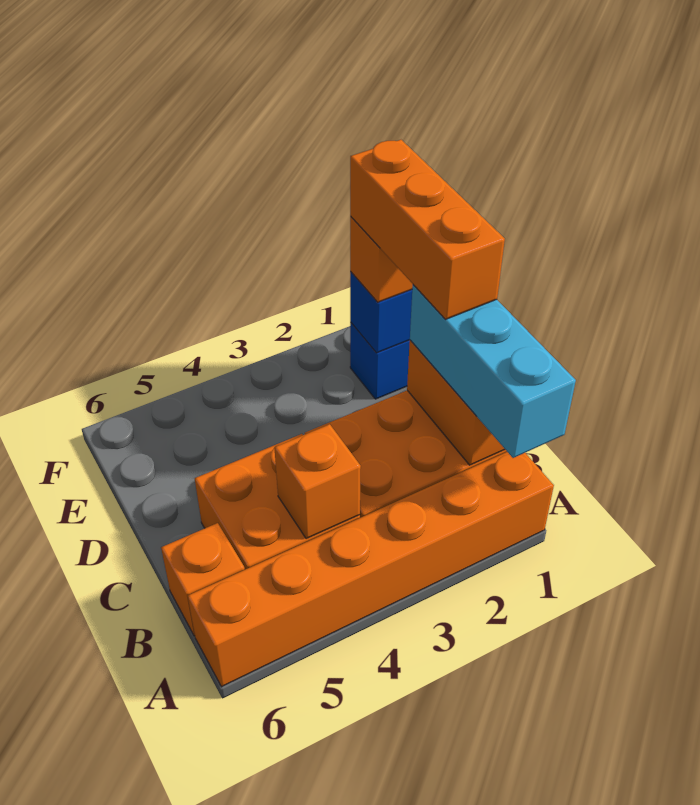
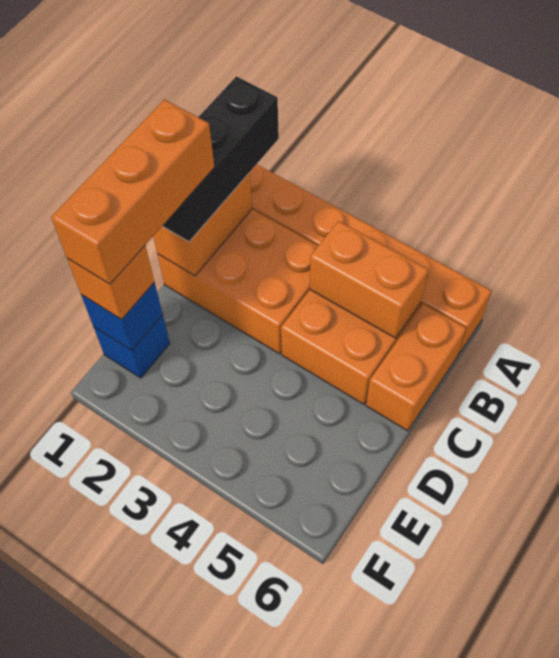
cyan brick A1:C1 level 3 -> black brick A1:C1 level 3
orange brick B4 level 2 -> orange brick B4:B5 level 2
orange brick B6 level 1 -> orange brick B6:C6 level 1

